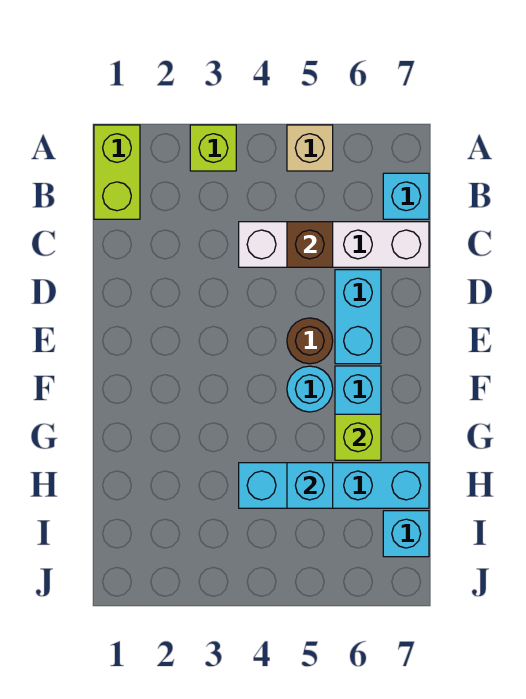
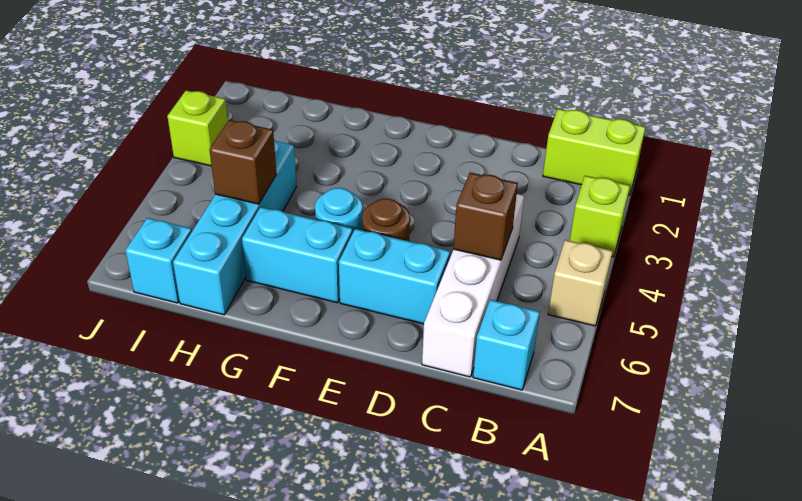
lime brick G6 level 2 -> lime brick J3 level 1
cyan brick H5 level 2 -> brown brick H5 level 2

